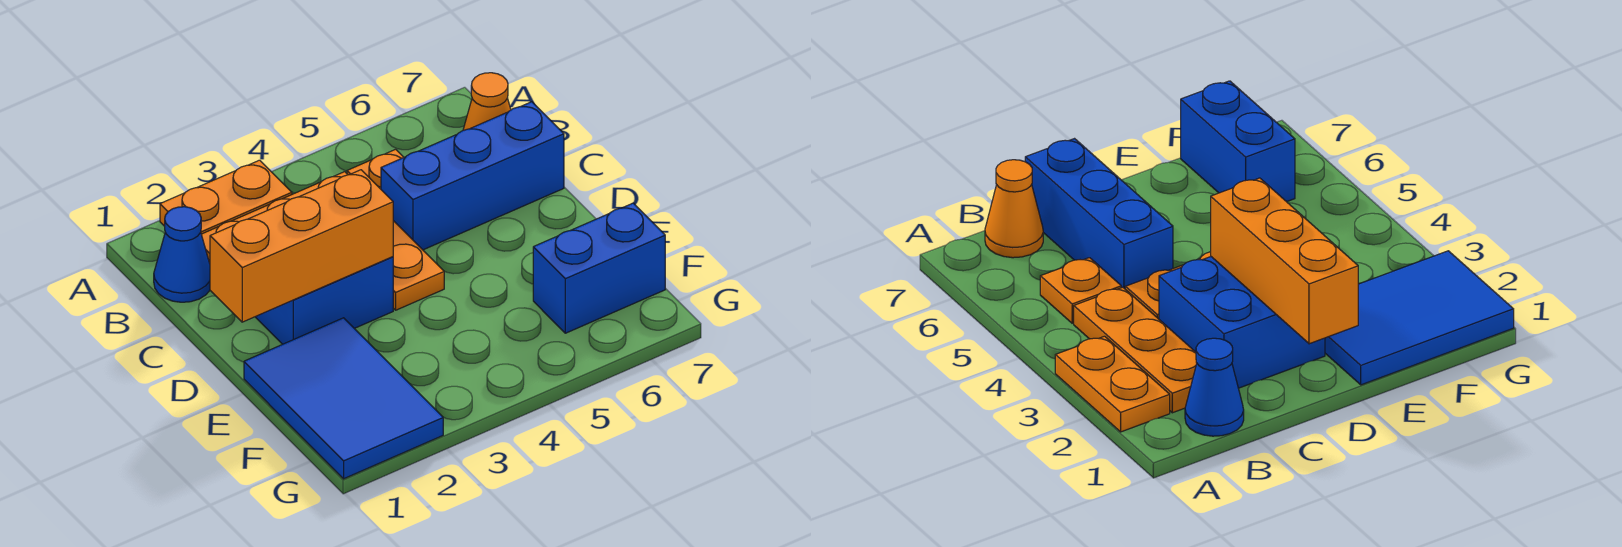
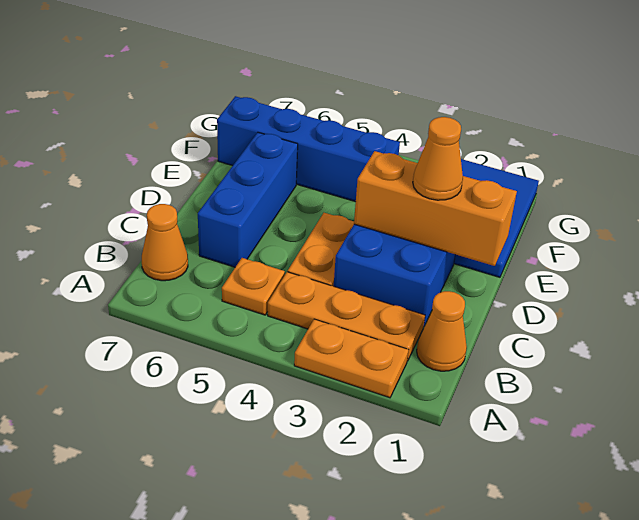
blue cone B1 level 1 -> orange cone B1 level 1
blue brick C5:C7 level 1 -> blue brick C6:E6 level 1
none -> orange cone D2 level 3
blue brick F6:F7 level 1 -> blue brick F4:F7 level 1

